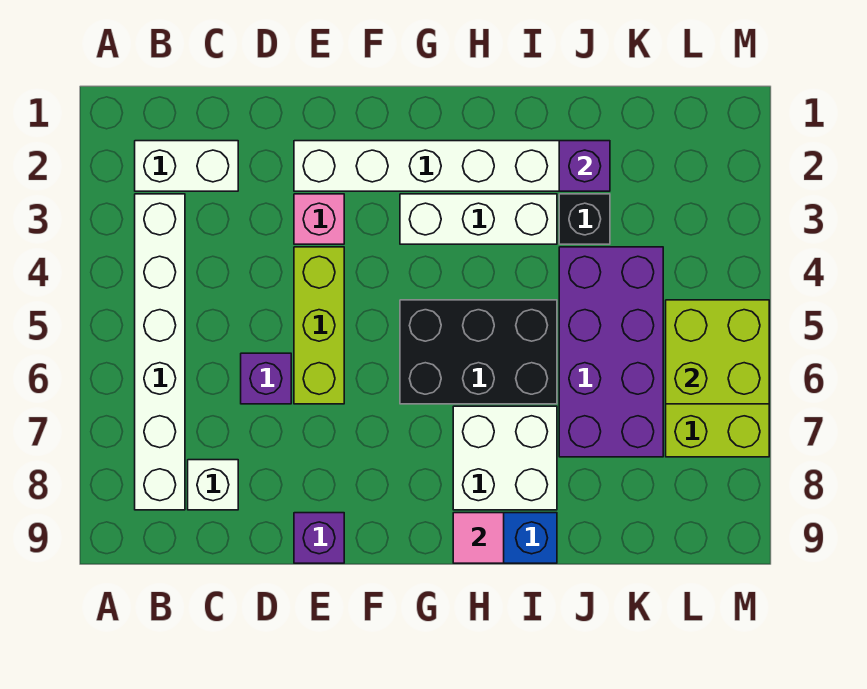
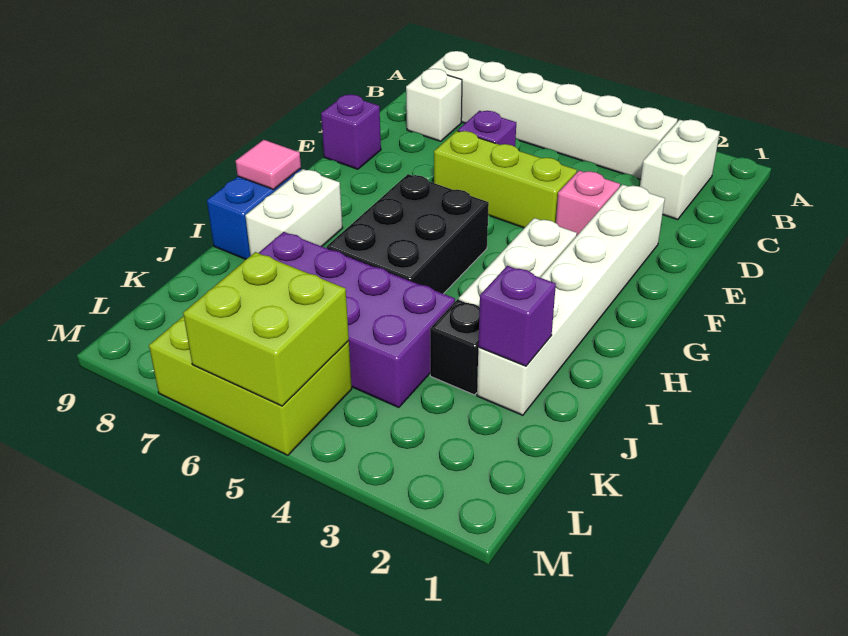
white brick H7:I8 level 1 -> white brick H8:I8 level 1

